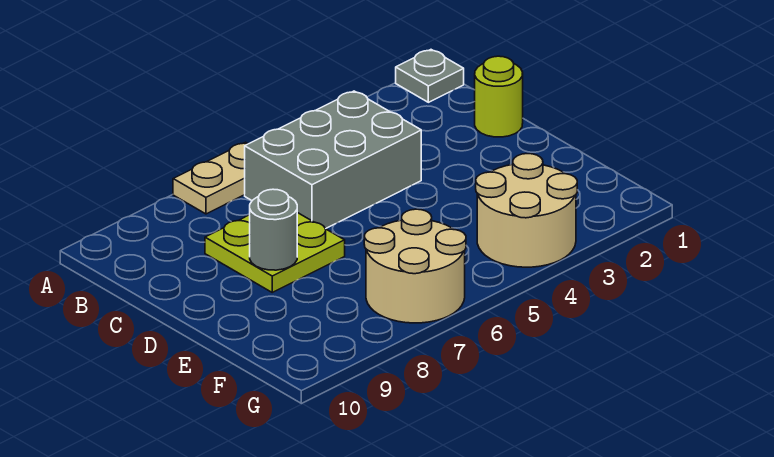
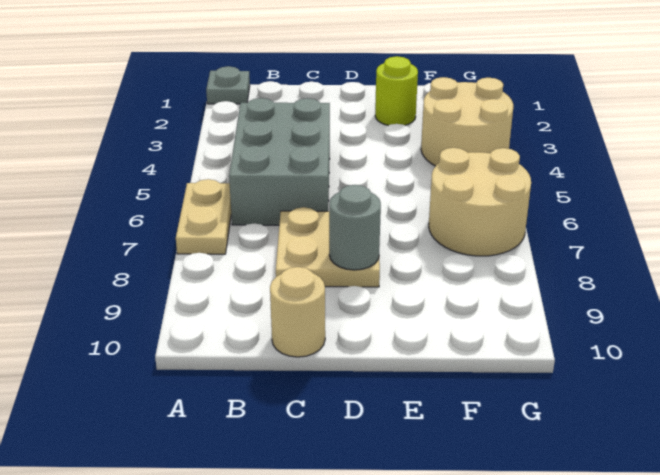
lime round brick C1 level 1 -> lime round brick E2 level 1
lime plate C7:D8 level 1 -> tan plate C7:D8 level 1
none -> tan round brick C10 level 1

